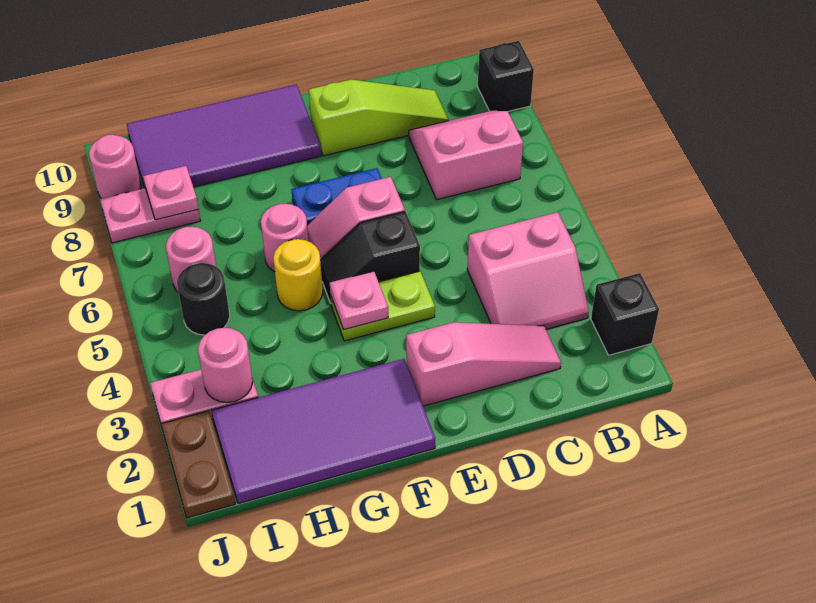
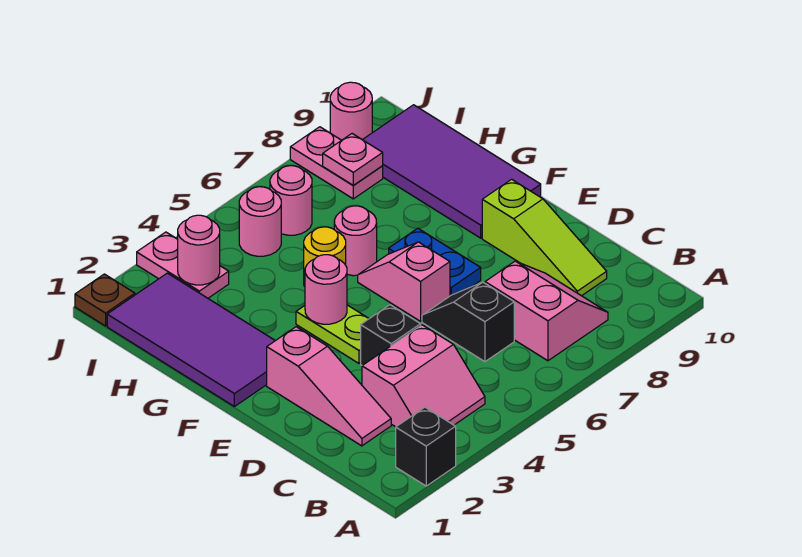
black brick A9 level 1 -> black brick D4 level 1
pink slope B3:C4 level 1 top 4 -> pink slope B3:C4 level 1 top C
black slope E5:F5 level 1 top E -> black slope C6:D6 level 1 top C
pink plate F4 level 2 -> pink round brick F4 level 2
black round brick I5 level 1 -> pink round brick I5 level 1
brown plate J1:J2 level 1 -> brown plate J1 level 1

